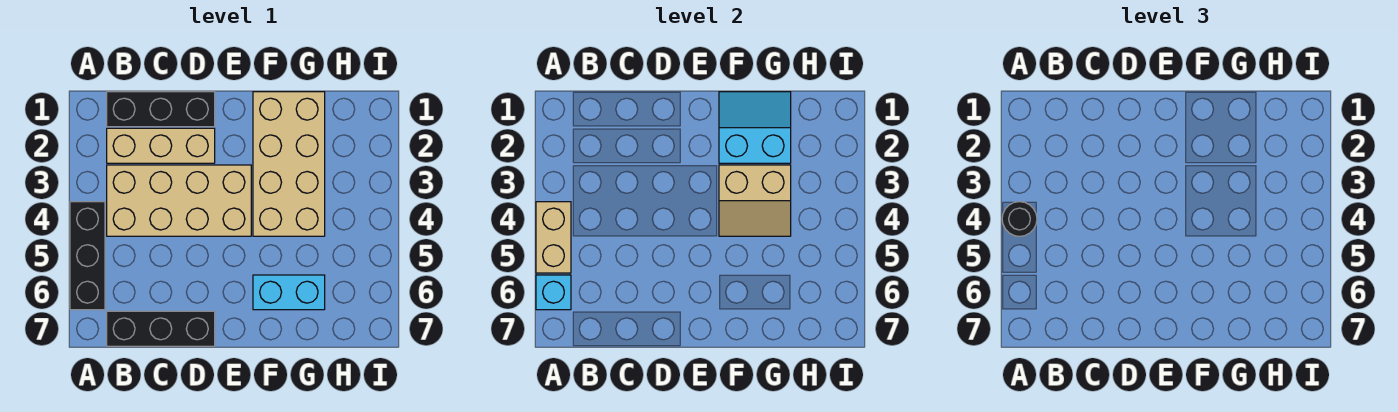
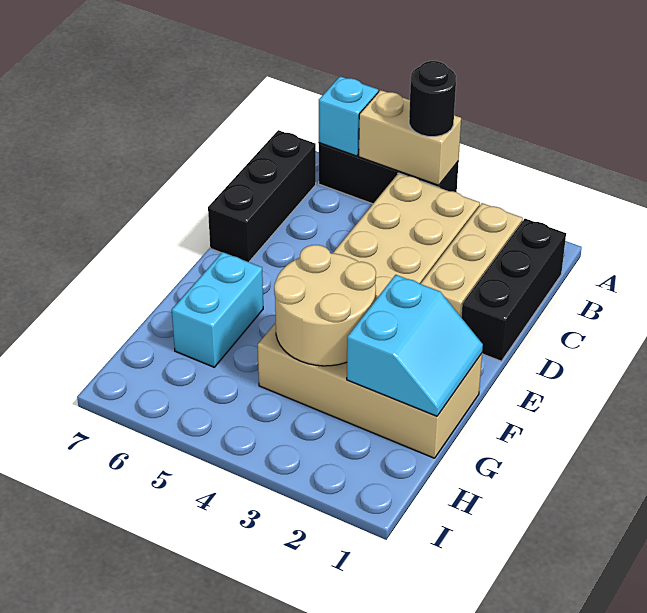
tan slope F3:G4 level 2 top 3 -> tan round brick F3:G4 level 2

